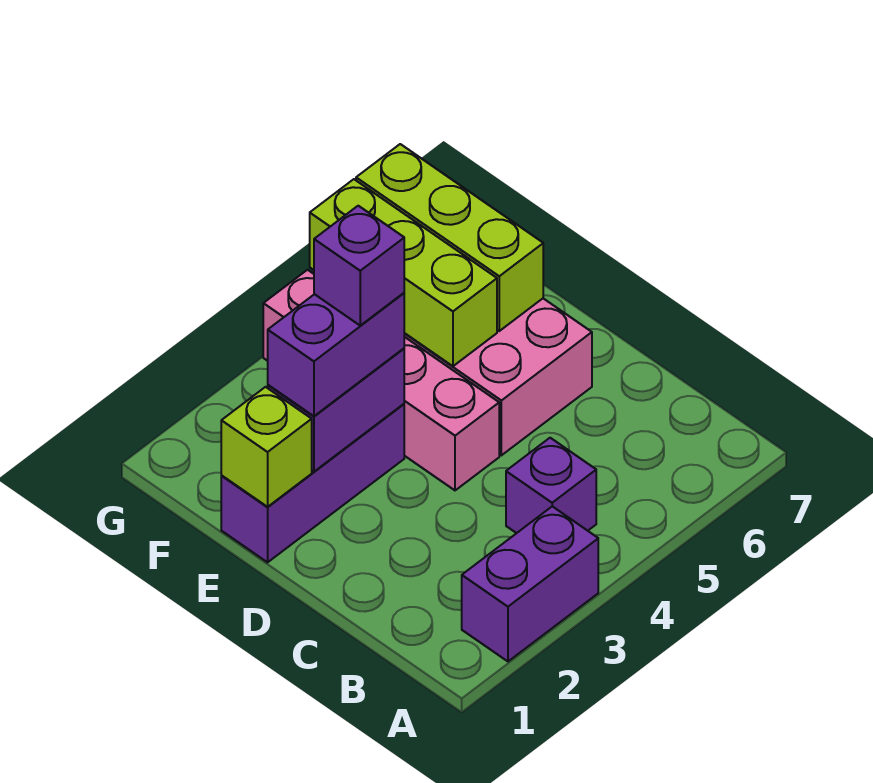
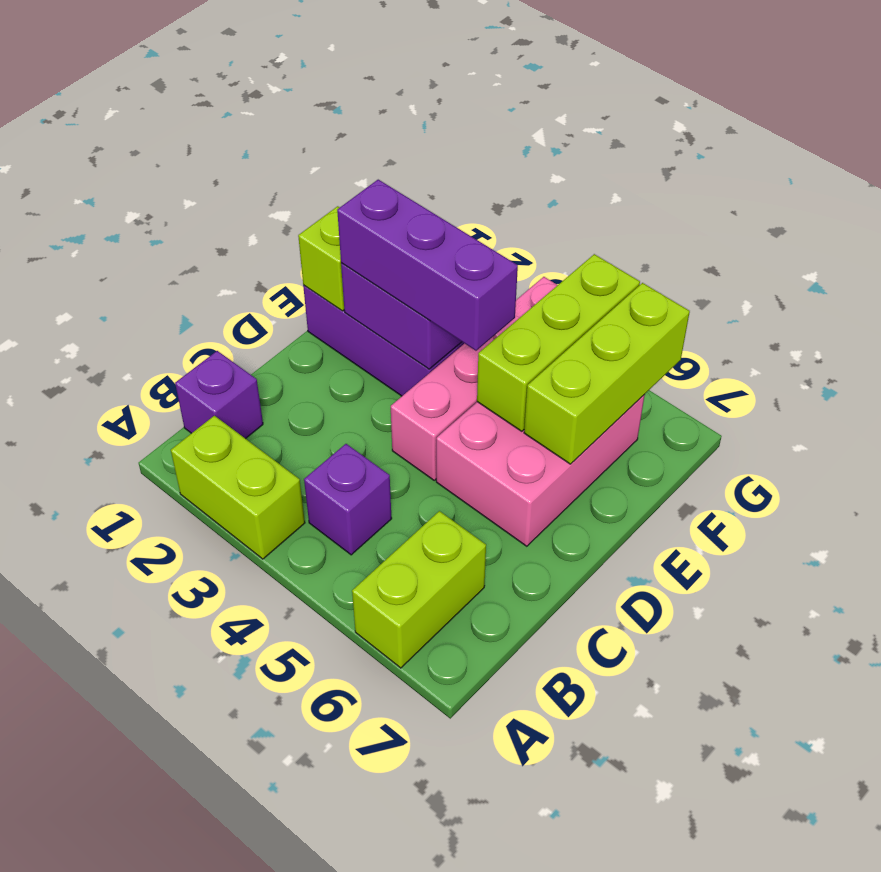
purple brick A2:A3 level 1 -> lime brick A2:A3 level 1
none -> lime brick A6:B6 level 1
purple brick E2:E3 level 3 -> purple brick E2:E4 level 3
purple brick E3 level 4 -> purple brick B1 level 1

